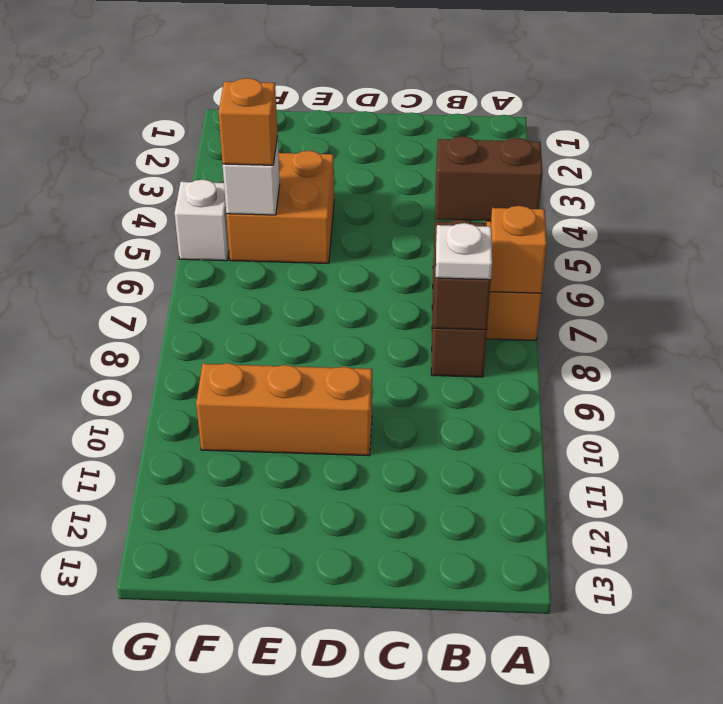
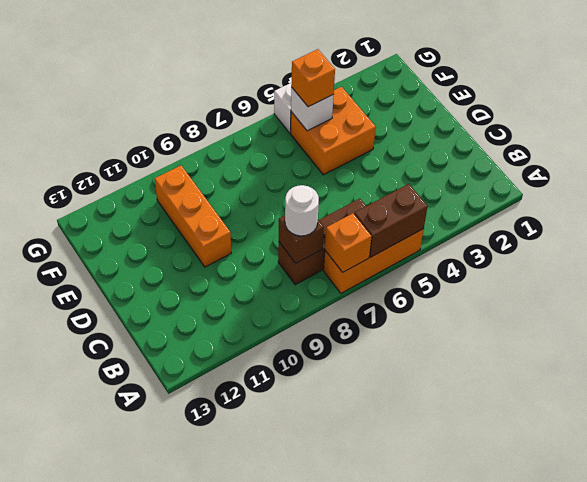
brown brick A5:B5 level 2 -> brown brick A5:A6 level 2
white plate B8 level 3 -> white round brick B8 level 3

